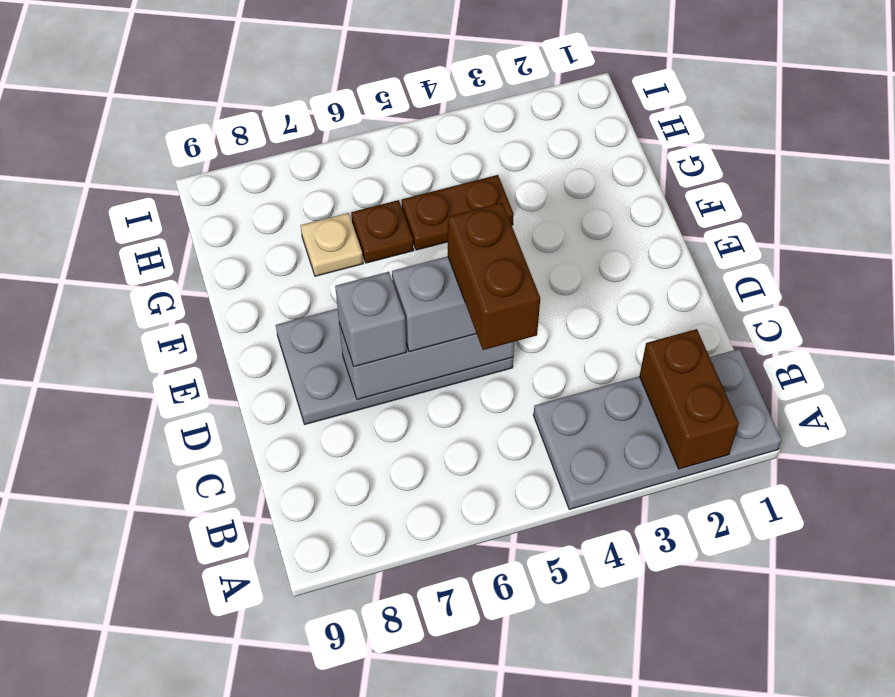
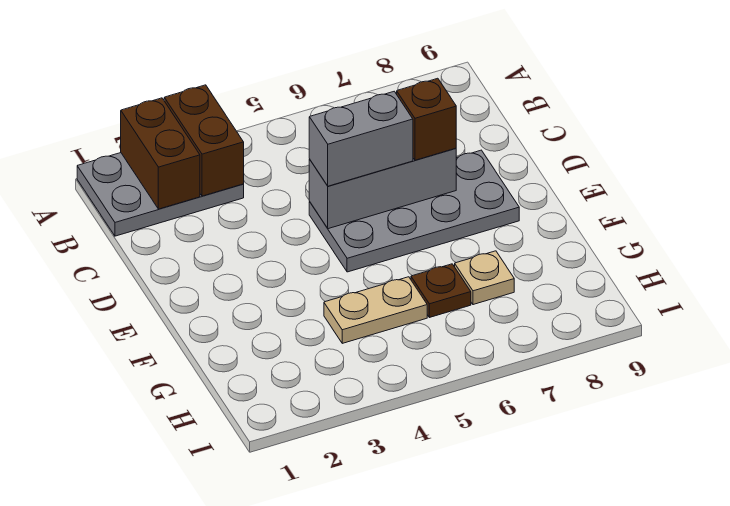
grey plate A1:B4 level 1 -> grey plate A1:B3 level 1
brown brick C5:D5 level 4 -> brown brick A3:B3 level 2
grey brick D7 level 3 -> brown brick D7 level 3
brown plate G4:G5 level 1 -> tan plate G4:G5 level 1

